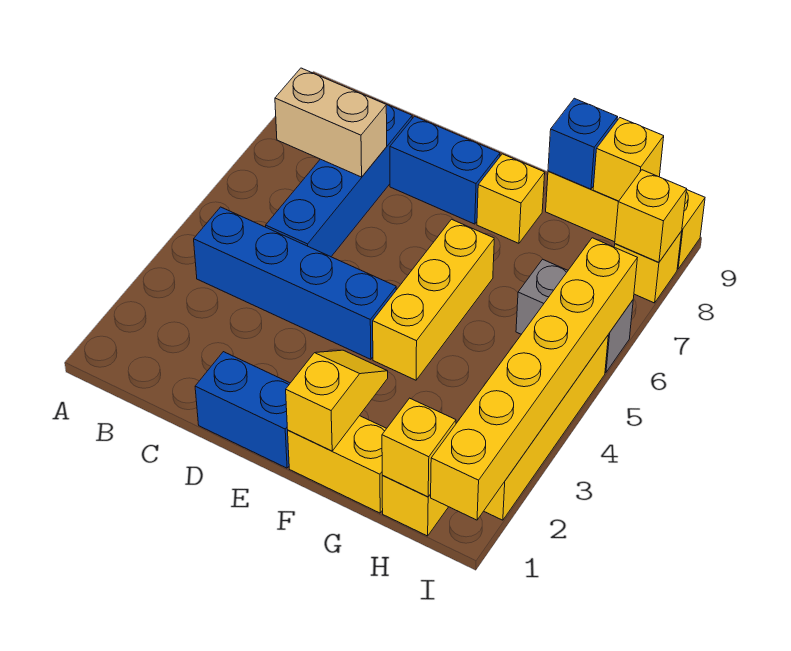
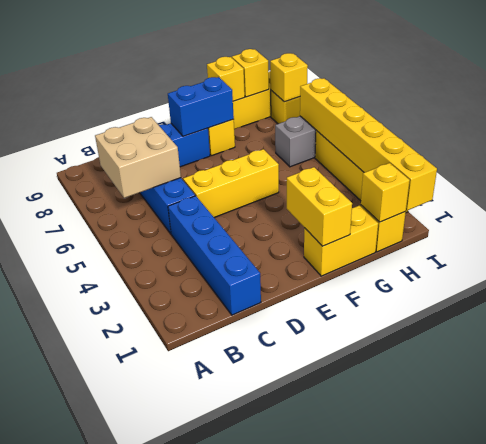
blue brick B4:E4 level 1 -> blue brick C1:C4 level 1
tan brick B7:C7 level 2 -> tan brick B6:C7 level 2
blue brick D1:E1 level 1 -> blue brick E8:F8 level 2
yellow slope F1:F2 level 2 top 1 -> yellow brick F1:F2 level 2
yellow brick F4:F6 level 1 -> yellow brick D5:F5 level 1
blue brick G9 level 2 -> yellow brick G9 level 2

